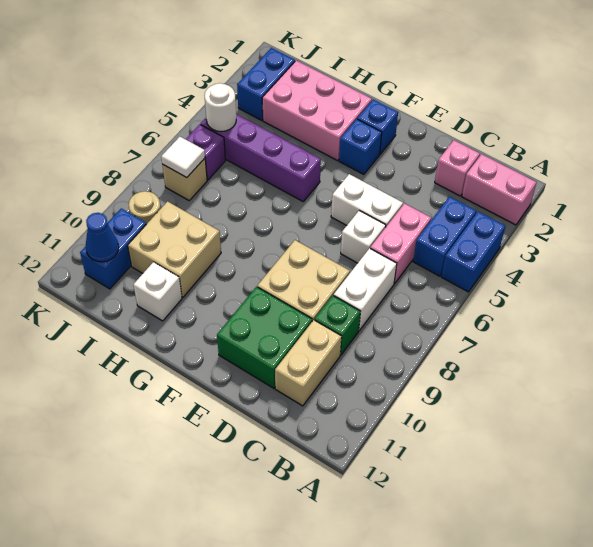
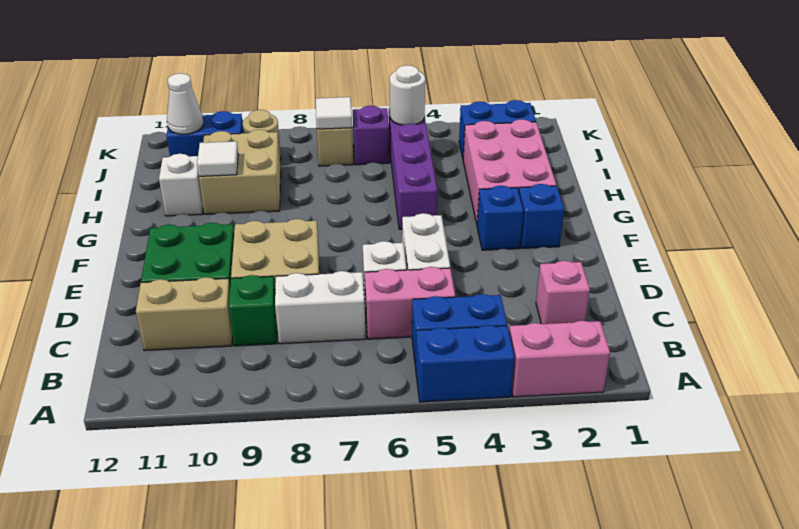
pink brick A2:B2 level 1 -> pink brick A2:A3 level 1
none -> white tile H10 level 2
blue cone J11 level 2 -> white cone J11 level 2

